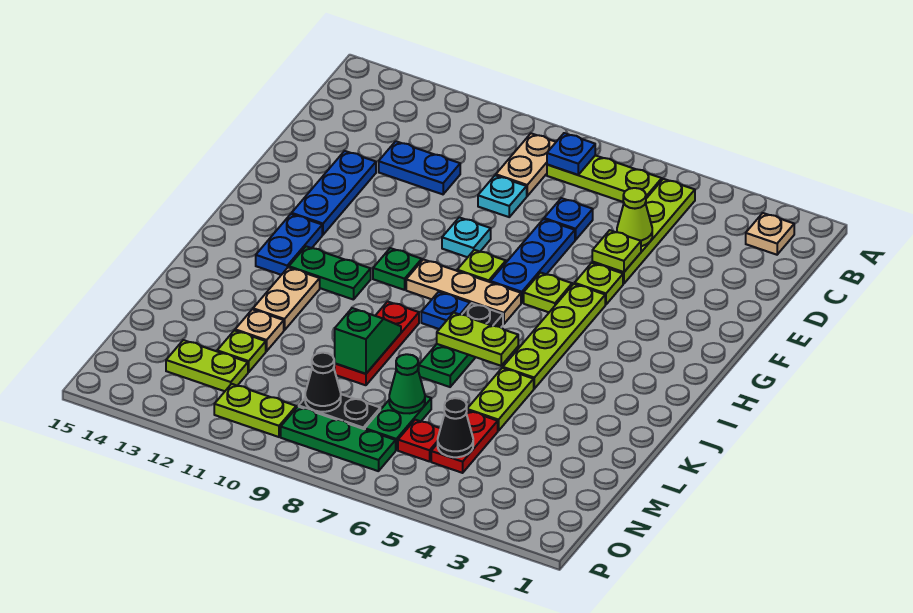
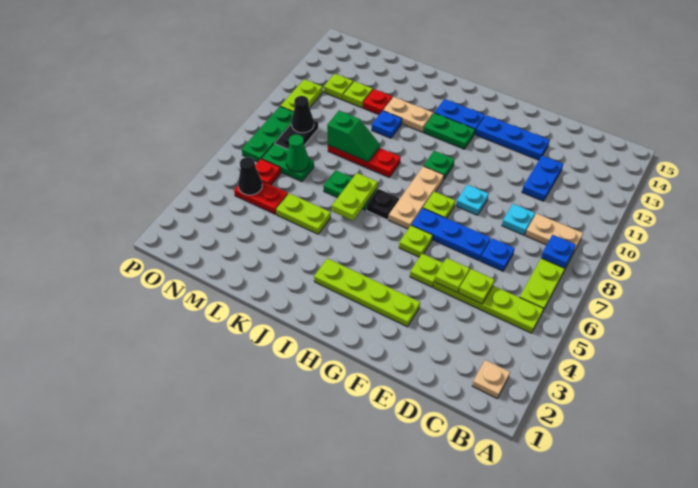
lime cone D5 level 2 -> lime plate D5 level 2
lime plate G5:J5 level 1 -> lime plate F3:I3 level 1
blue plate I8 level 1 -> blue plate K11 level 1
green plate I11:I12 level 1 -> green plate H12:I12 level 1
tan plate L12 level 1 -> red plate L12 level 1
lime plate N12:N13 level 1 -> lime plate N12 level 1

